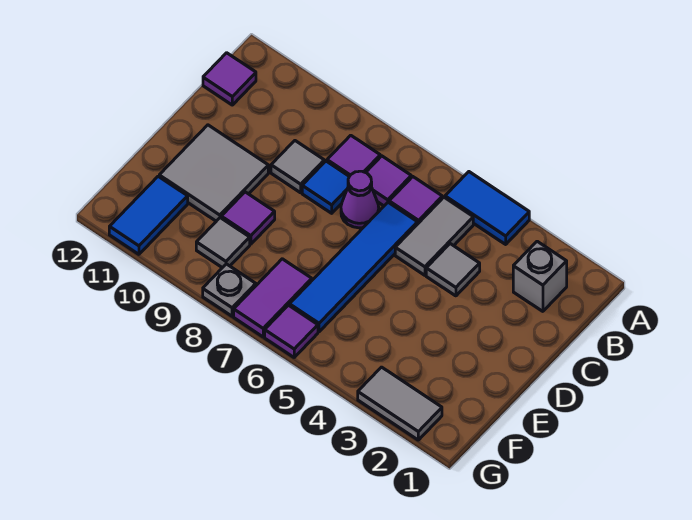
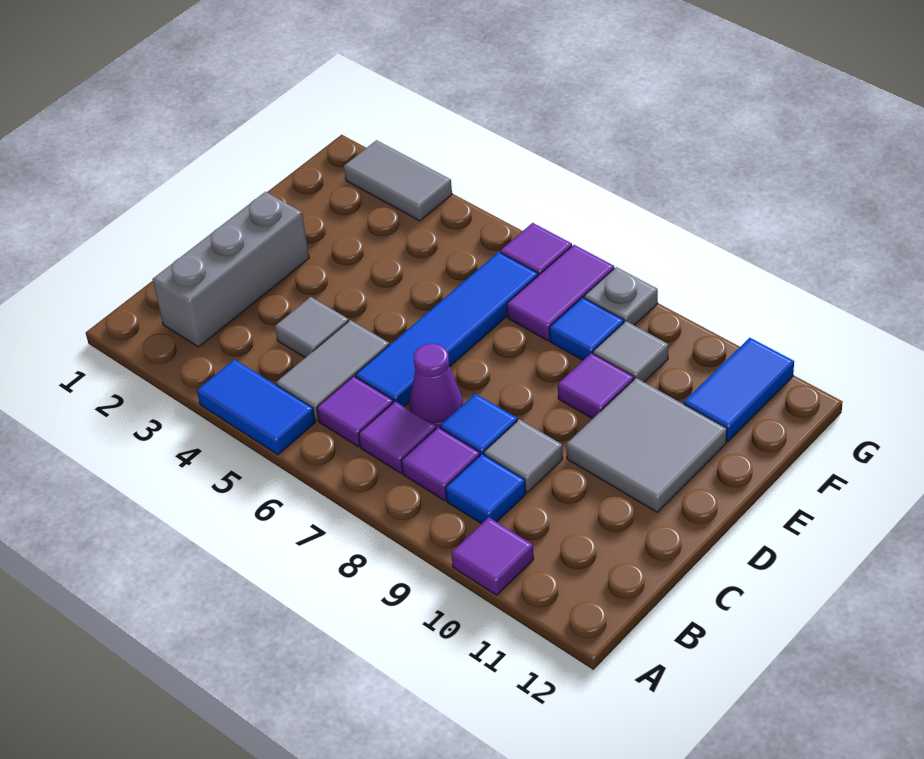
grey brick B2 level 1 -> grey brick B2:D2 level 1
none -> blue tile B9 level 1
purple tile B12 level 1 -> purple tile A10 level 1
none -> blue tile F8 level 1

